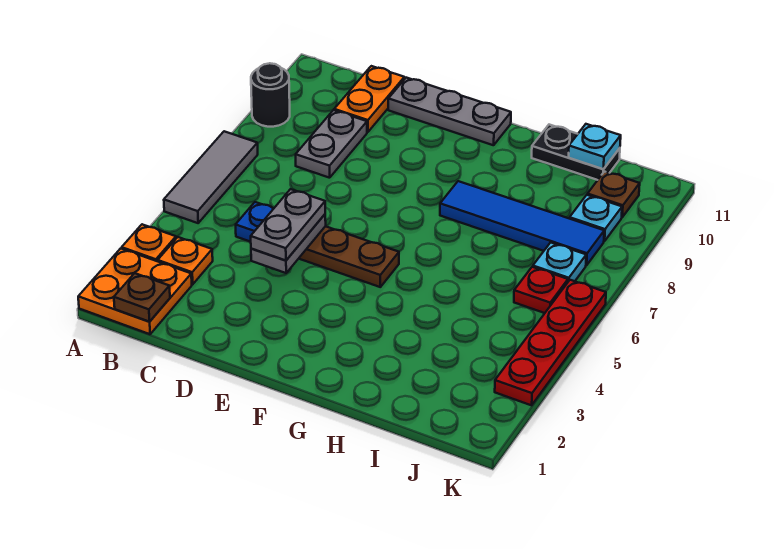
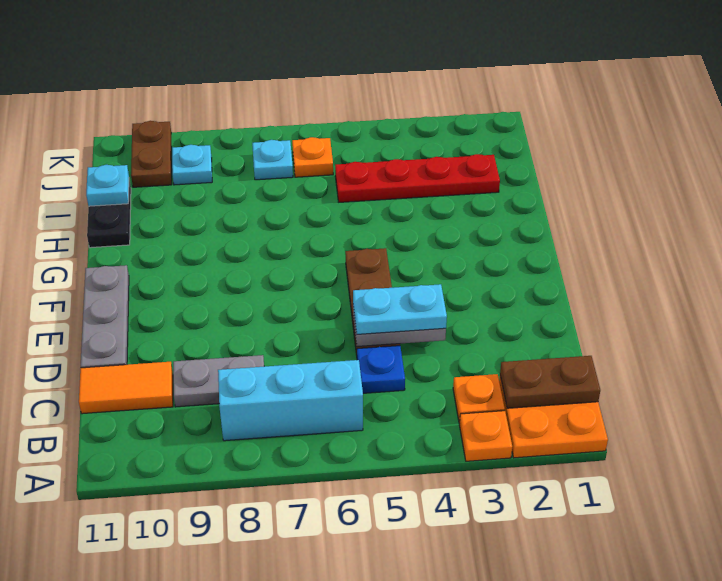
grey tile A5:A7 level 1 -> none
black round brick A9 level 1 -> none
brown plate B1 level 2 -> brown plate B1:B2 level 2
none -> cyan brick B6:B8 level 1
orange plate C10:C11 level 1 -> orange tile C10:C11 level 1
grey plate D4:D5 level 3 -> cyan plate D4:D5 level 3
blue tile G8:J8 level 1 -> none
red plate J6 level 1 -> orange plate J6 level 1
brown plate J10 level 1 -> brown plate J10:K10 level 1
red plate K3:K6 level 1 -> red plate I2:I5 level 1

